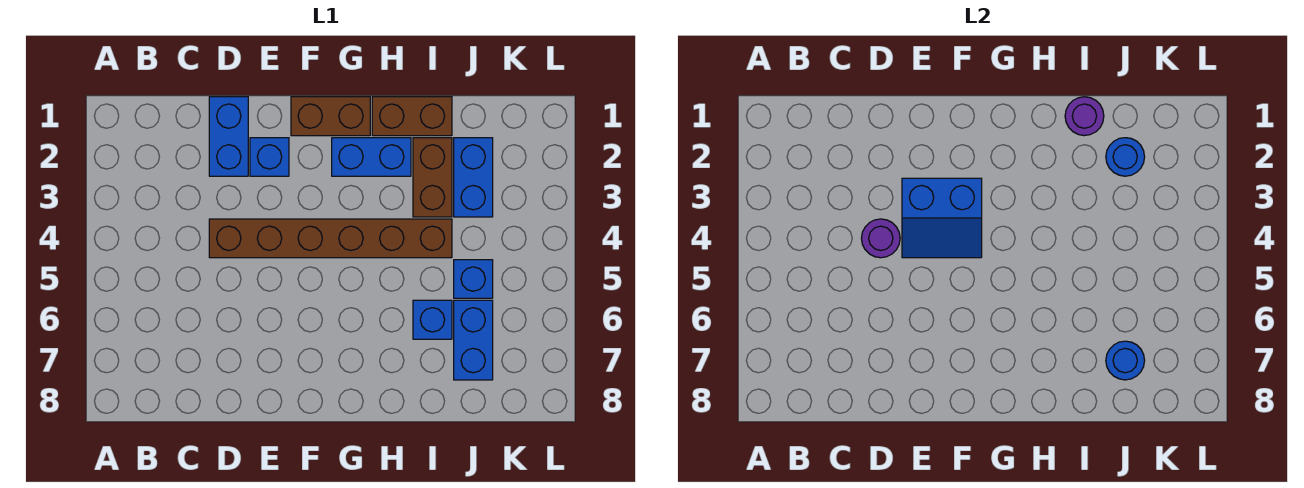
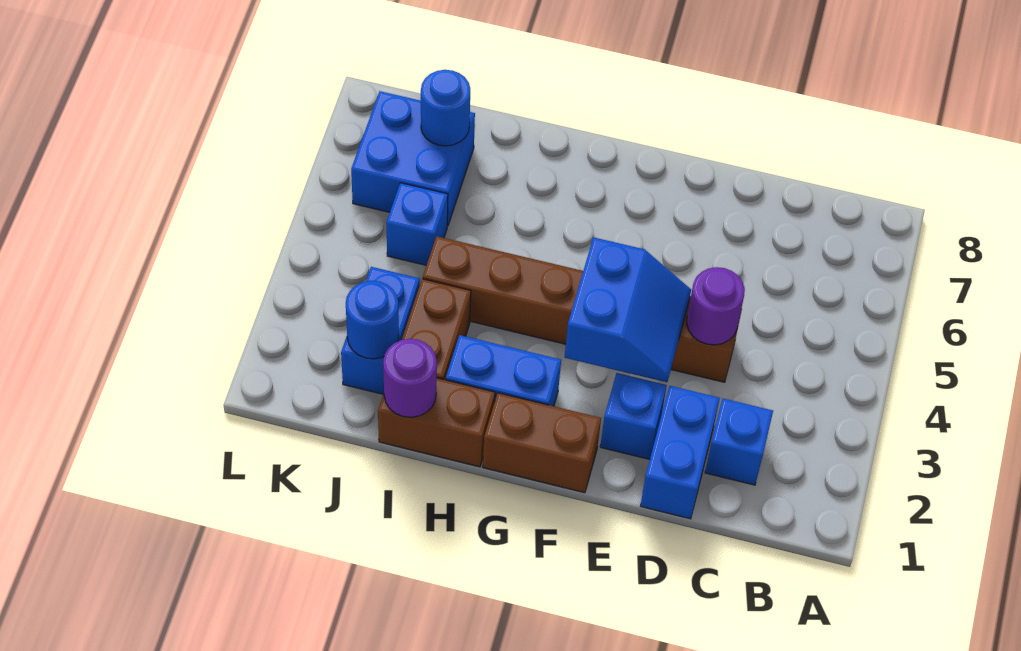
blue slope E3:F4 level 2 top 3 -> blue slope E3:F4 level 2 top F
blue brick I6 level 1 -> blue brick C2 level 1
blue brick J6:J7 level 1 -> blue brick J6:K7 level 1

